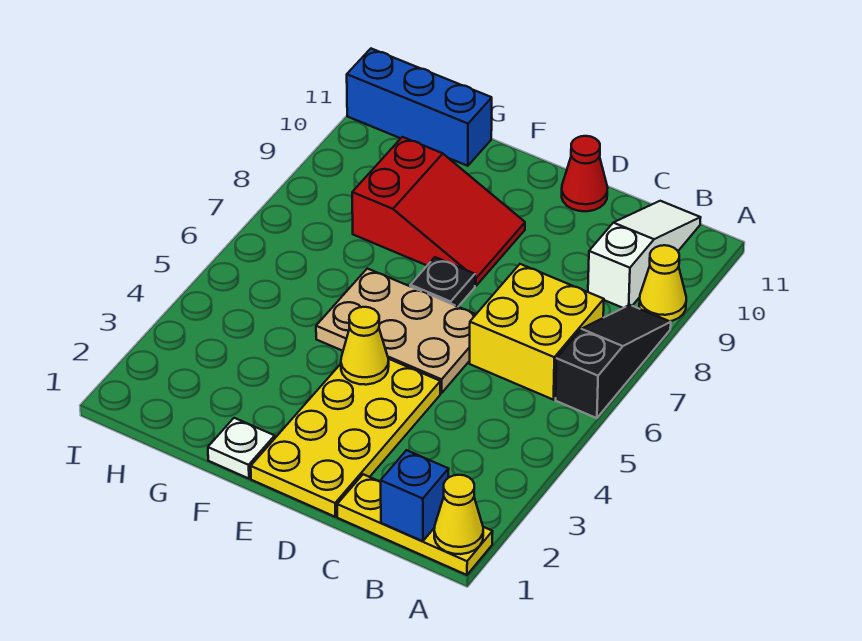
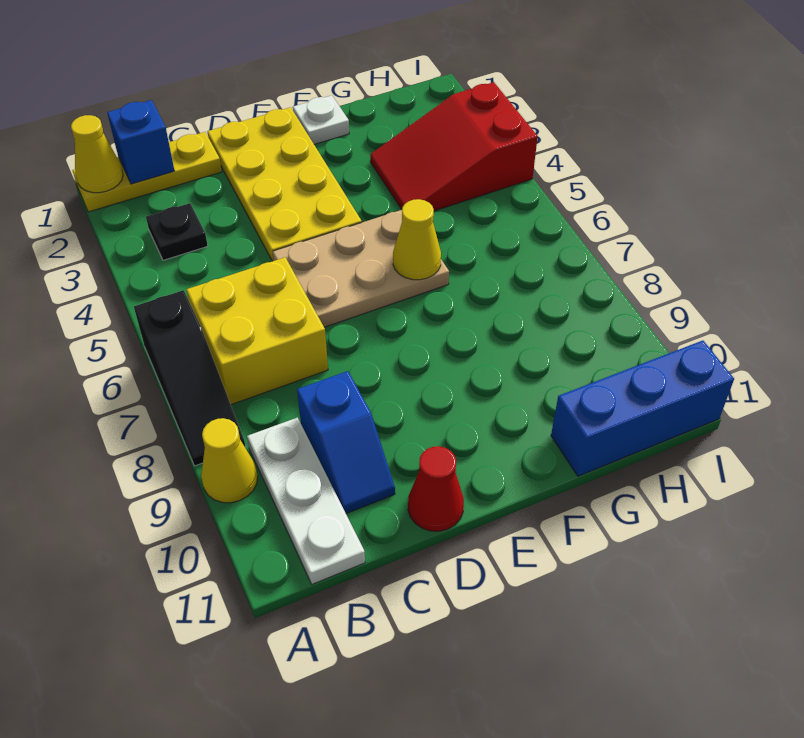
white slope B9:B11 level 1 top 9 -> white plate B9:B11 level 1
none -> blue slope C9:C10 level 1 top 9
yellow cone E4 level 2 -> yellow cone F6 level 2
black plate E7 level 1 -> black plate B3 level 1
red slope E8:G9 level 1 top G -> red slope G3:I4 level 1 top I

